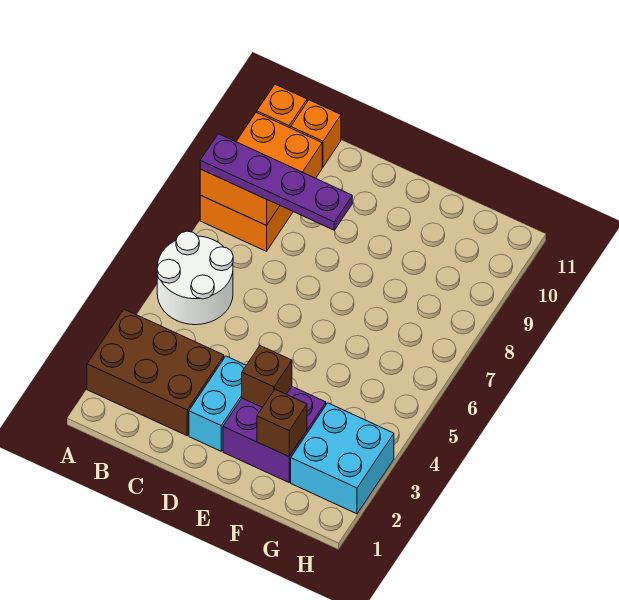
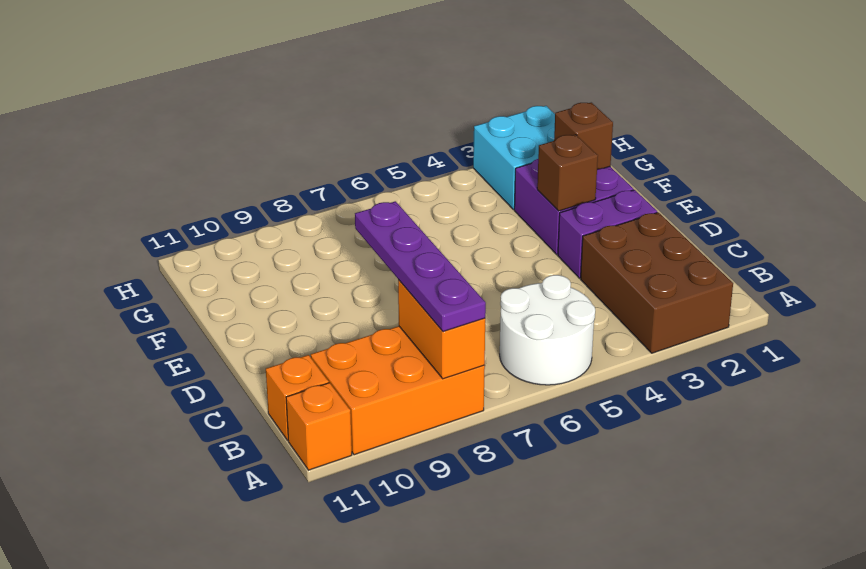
cyan brick D2:D3 level 1 -> purple brick D2:D3 level 1

